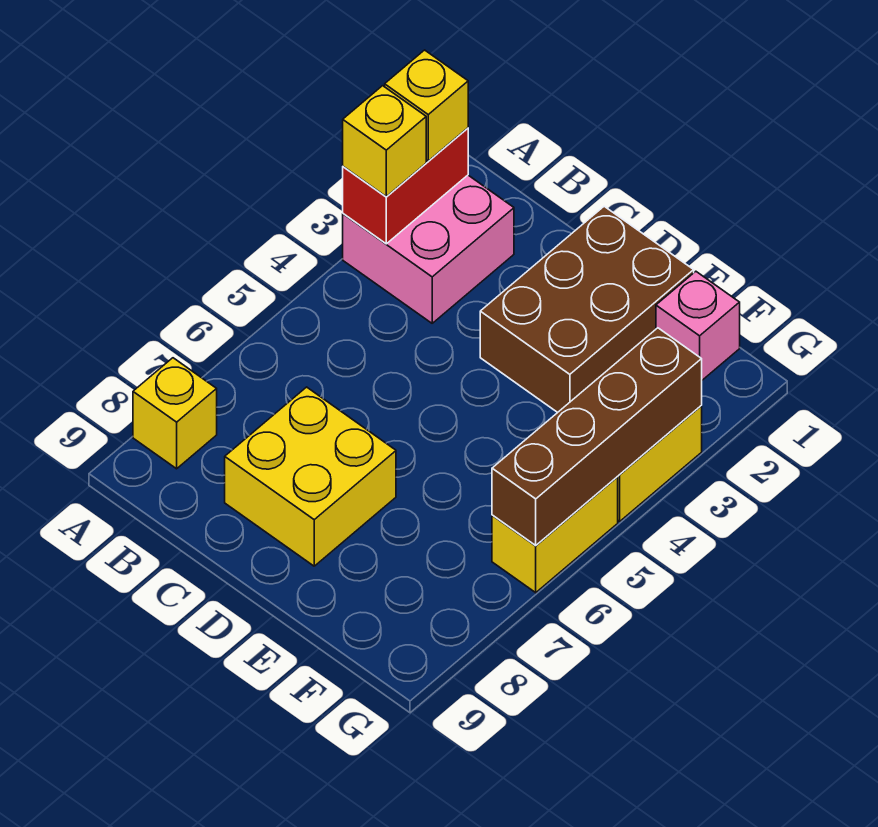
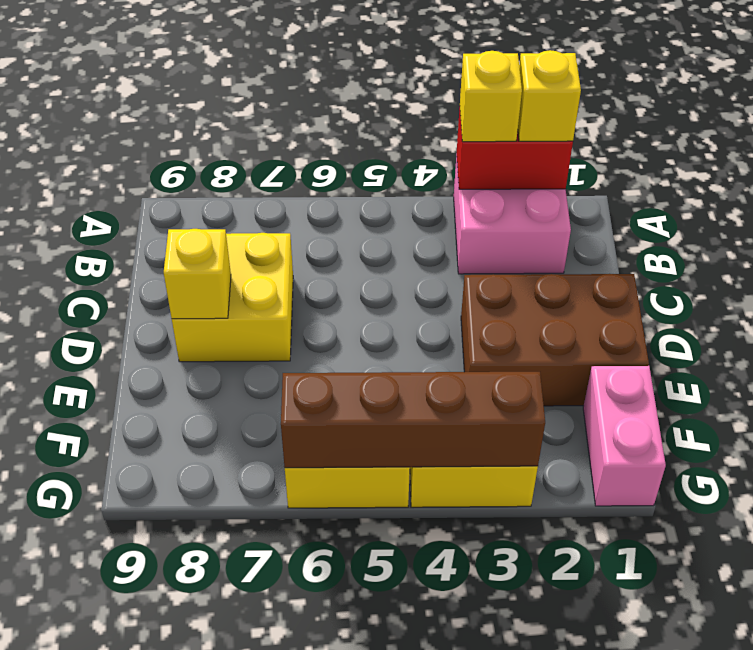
yellow brick A8 level 1 -> yellow brick D8 level 2
pink brick F1 level 1 -> pink brick F1:G1 level 1

